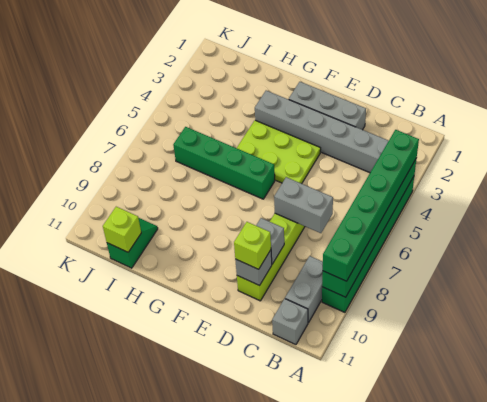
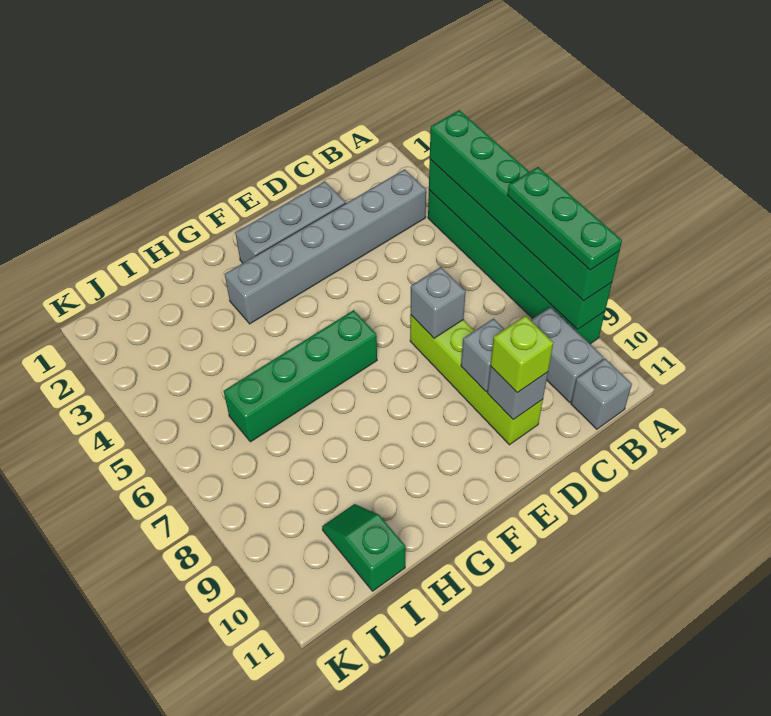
none -> green plate A7:A9 level 4
grey brick C7:D7 level 2 -> grey brick D7 level 2
lime plate E4:G5 level 1 -> none
lime brick I11 level 2 -> none

